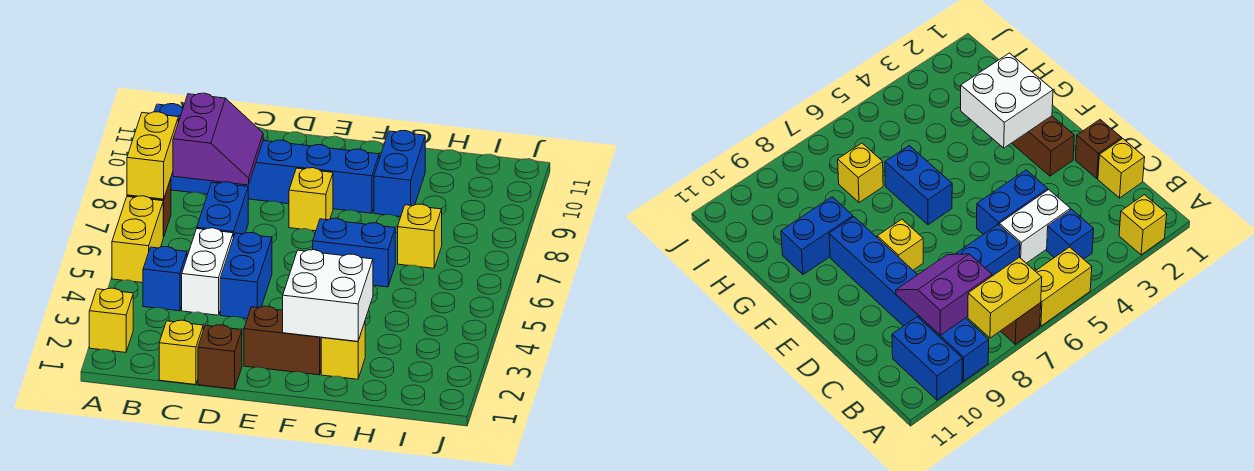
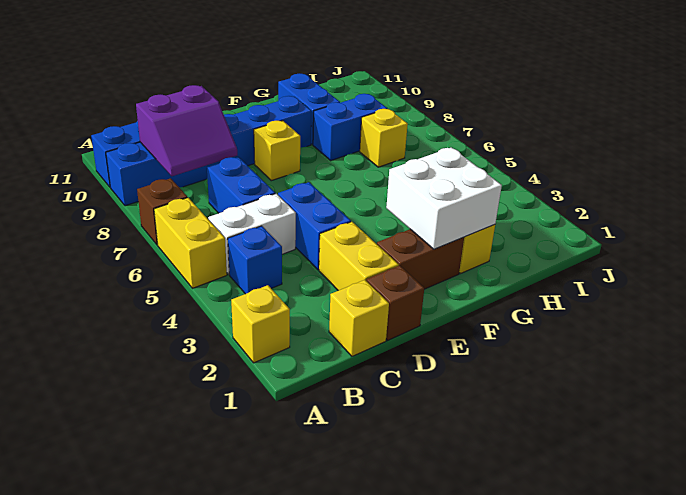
yellow brick A7:A8 level 2 -> yellow brick D2:D3 level 1
purple slope B8:C9 level 2 top B -> purple slope B8:C9 level 2 top 9
white brick C4:C5 level 1 -> white brick B5:C5 level 1
blue brick F6:G6 level 1 -> blue brick G8:H8 level 1

